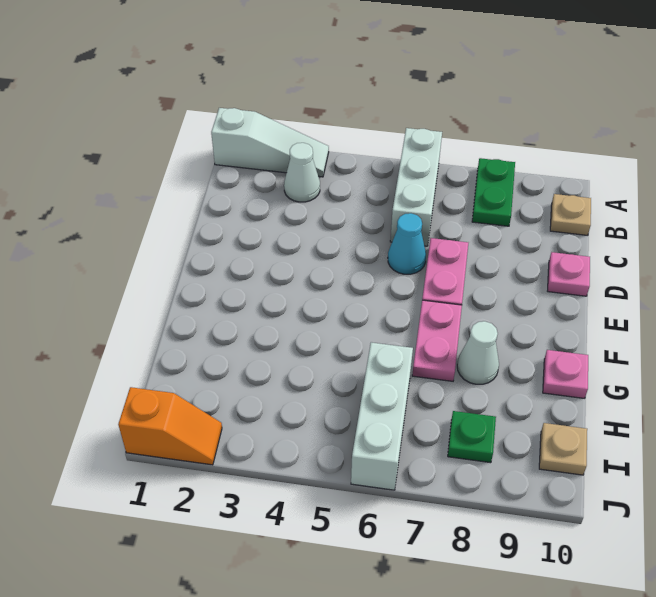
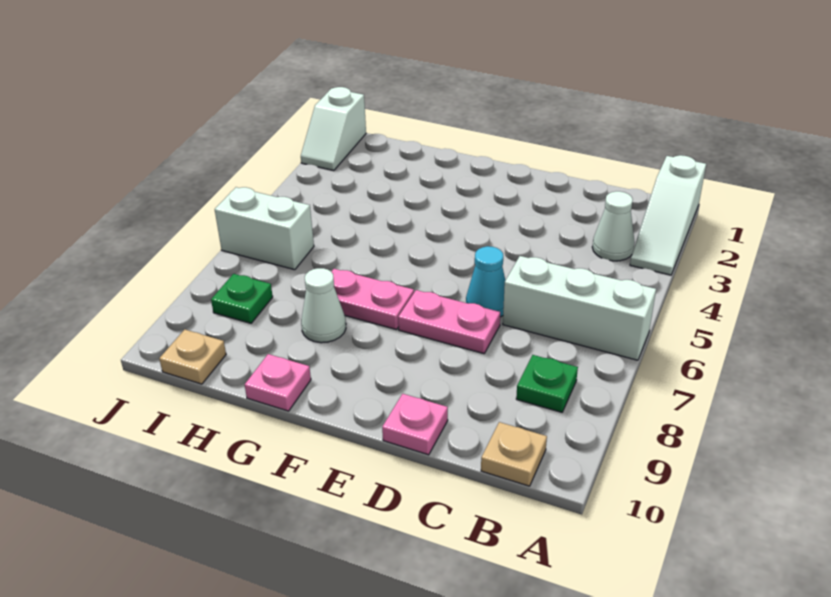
green plate A8:B8 level 1 -> green plate B8 level 1
white brick H6:J6 level 1 -> white brick I6:J6 level 1
orange slope J1:J2 level 1 top 1 -> white slope J1:J2 level 1 top 1

